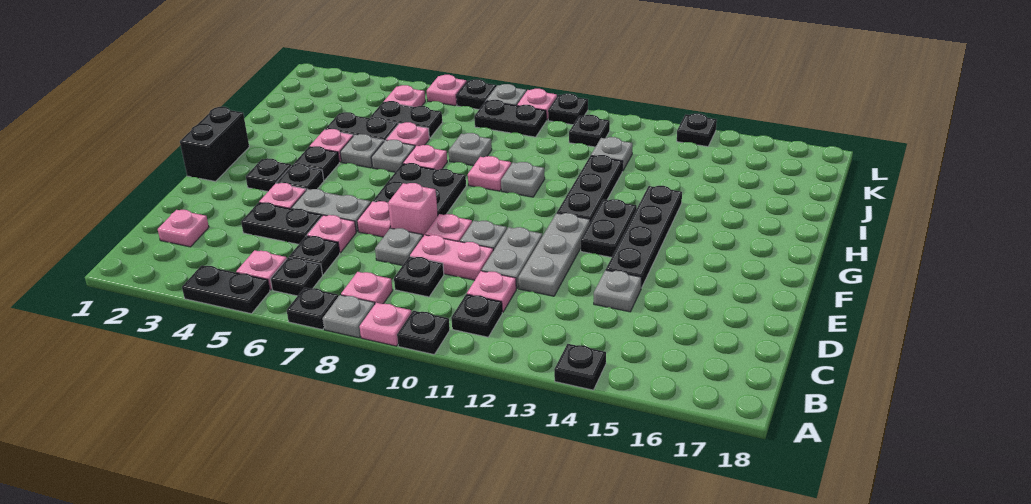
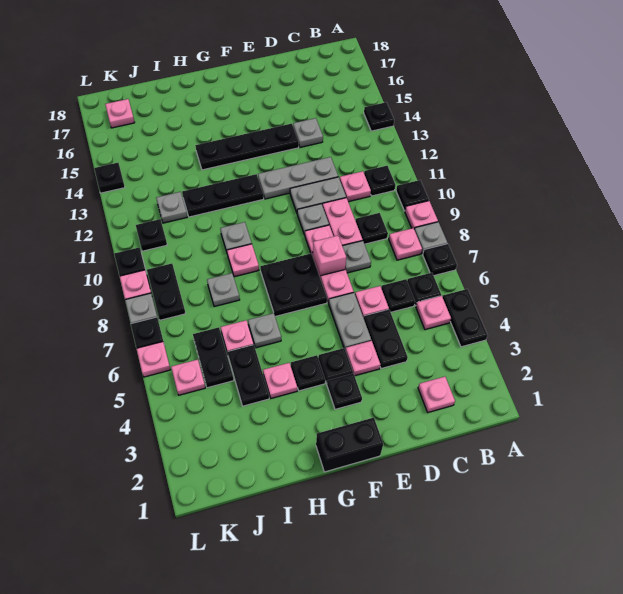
black plate F13:G13 level 1 -> none
grey plate H5 level 1 -> none
pink plate H7 level 1 -> pink plate K17 level 1

